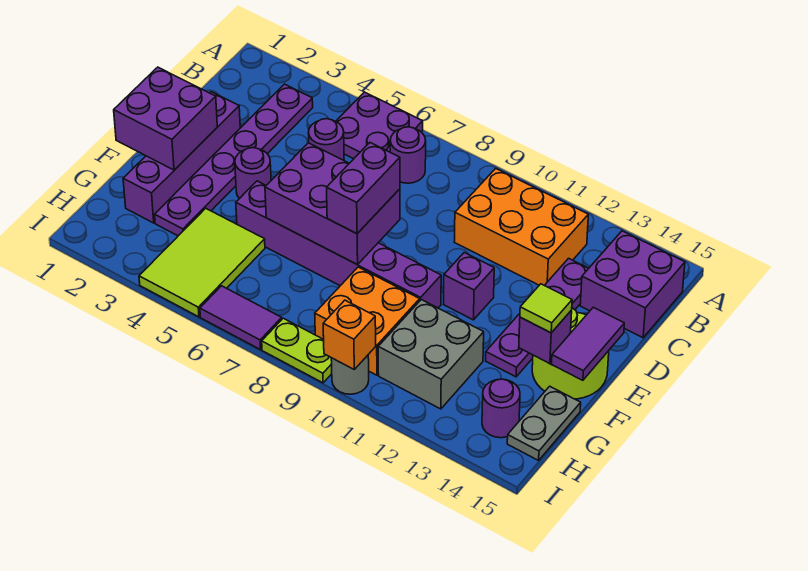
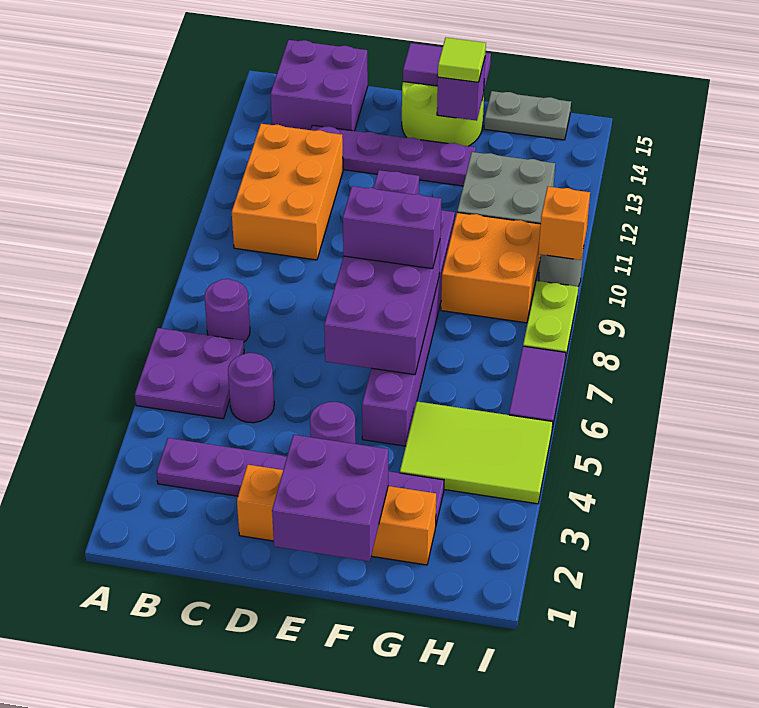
purple brick D2:G2 level 1 -> orange brick D2:G2 level 1
purple round brick H14 level 1 -> none

